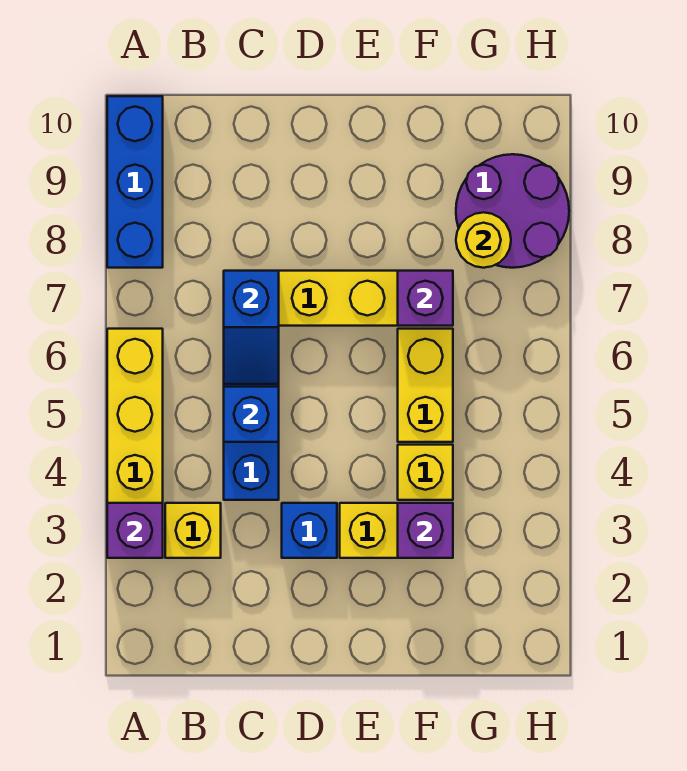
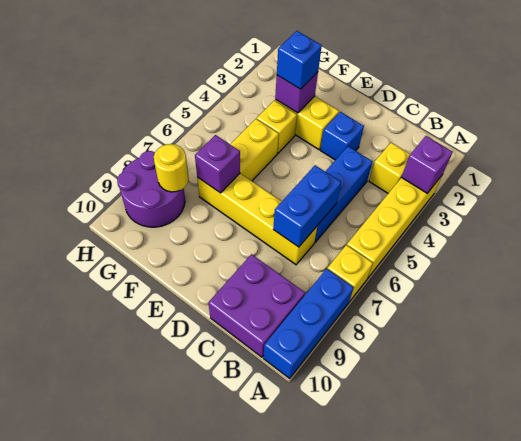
none -> yellow brick A7 level 1
none -> purple brick B9:C10 level 1
blue brick C5 level 2 -> blue brick F3 level 3
blue slope C6:C7 level 2 top 7 -> blue brick C6:C7 level 2

